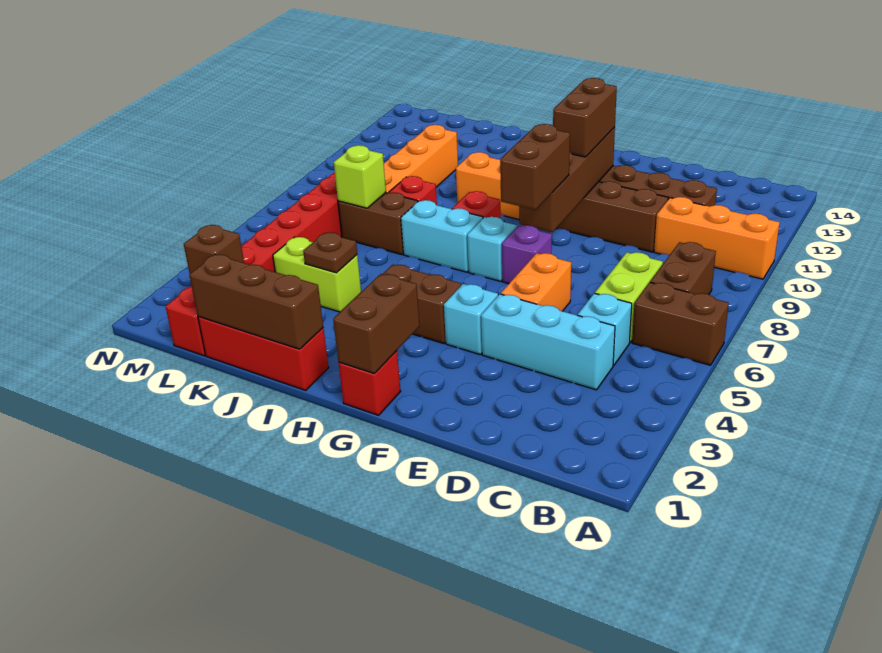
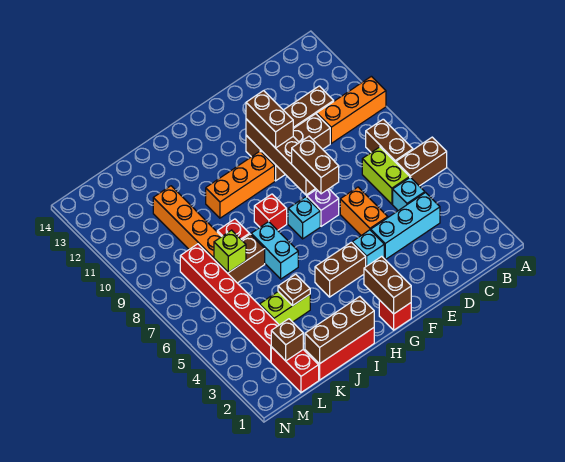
cyan brick H7:I7 level 1 -> cyan brick I6:I7 level 1

